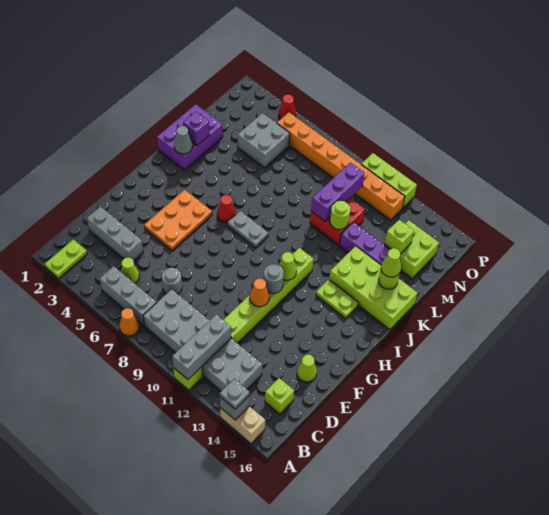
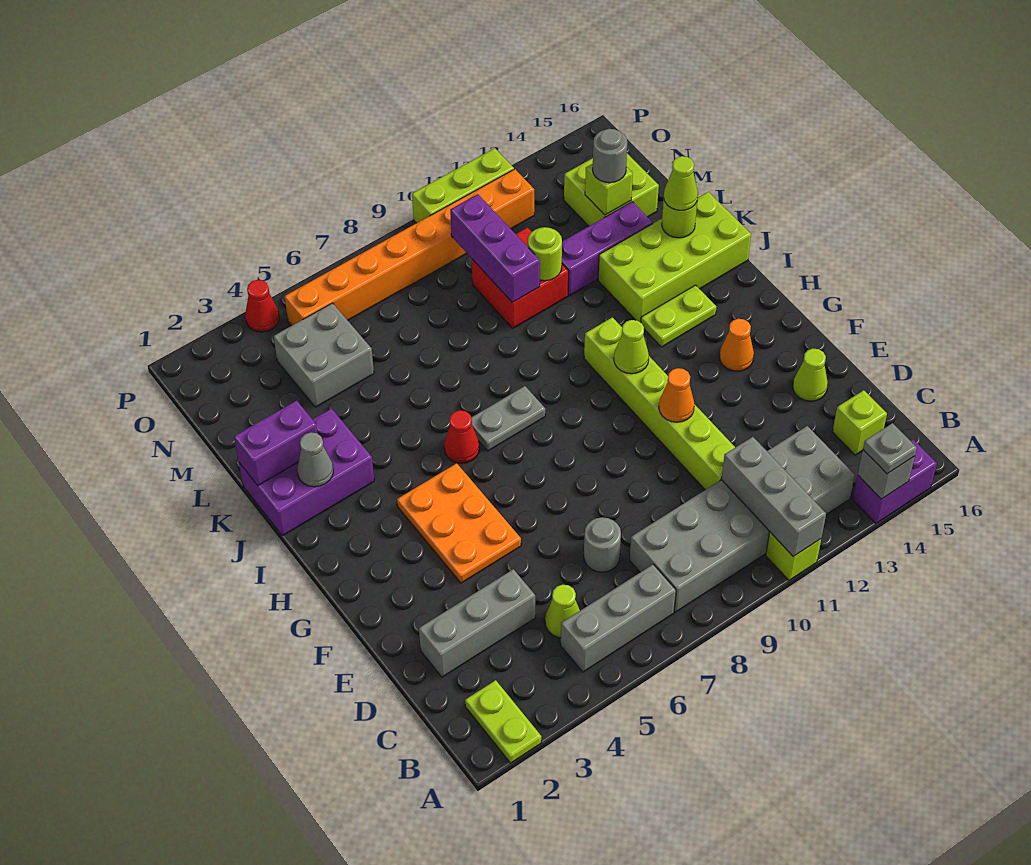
orange cone A7 level 1 -> orange cone G14 level 1
tan brick A14:A15 level 1 -> purple brick A14:A15 level 1
grey round brick G11 level 2 -> grey round brick M14 level 3
purple brick J1:L2 level 1 -> purple brick J1:K3 level 1
purple brick K2 level 2 -> purple brick K1:K2 level 2

